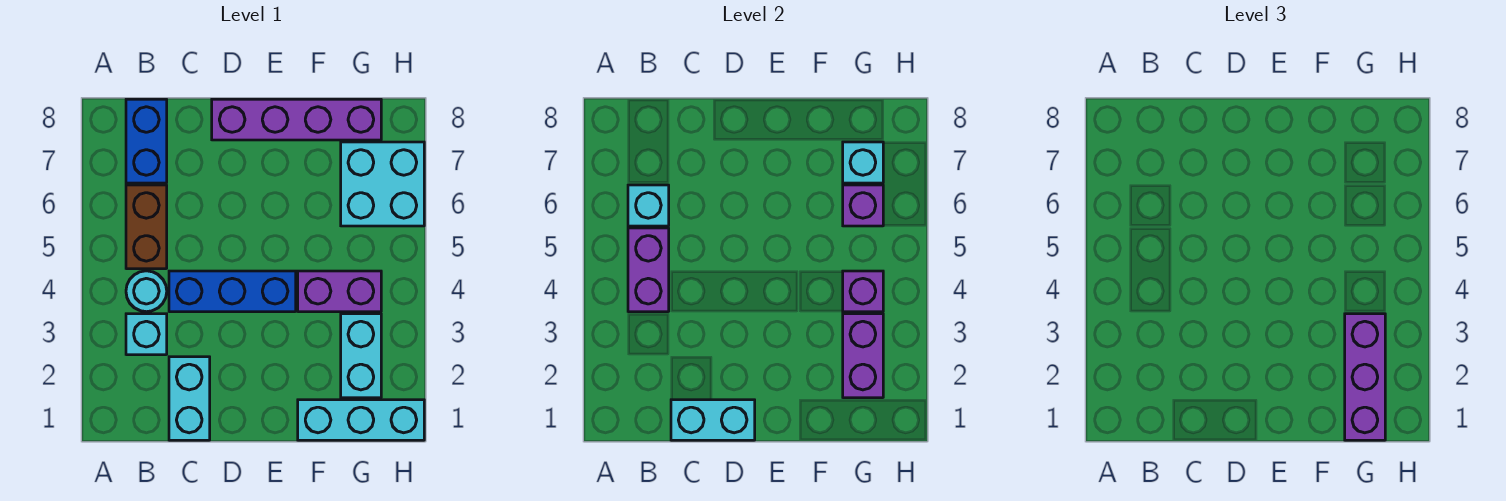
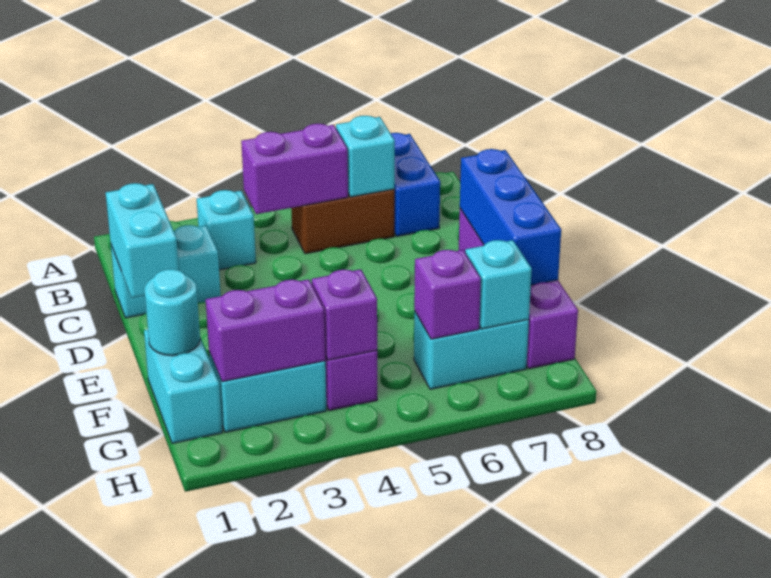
cyan round brick B4 level 1 -> cyan round brick F1 level 2
blue brick B7:B8 level 1 -> blue brick A7:B7 level 1
blue brick C4:E4 level 1 -> blue brick D8:F8 level 2
cyan brick F1:H1 level 1 -> cyan brick F1:G1 level 1
purple brick G1:G3 level 3 -> none
cyan brick G6:H7 level 1 -> cyan brick G6:G7 level 1

